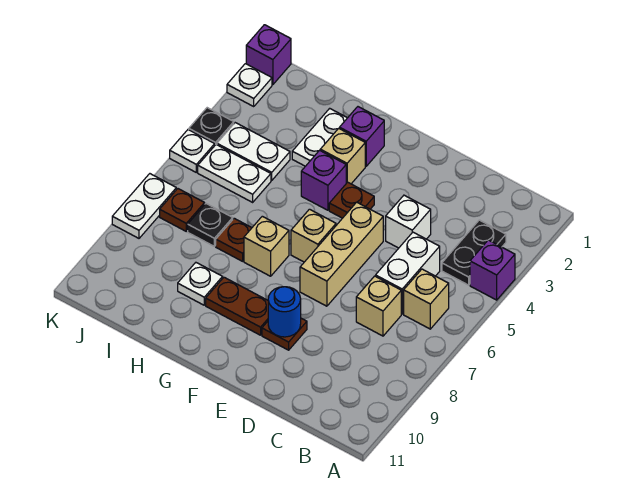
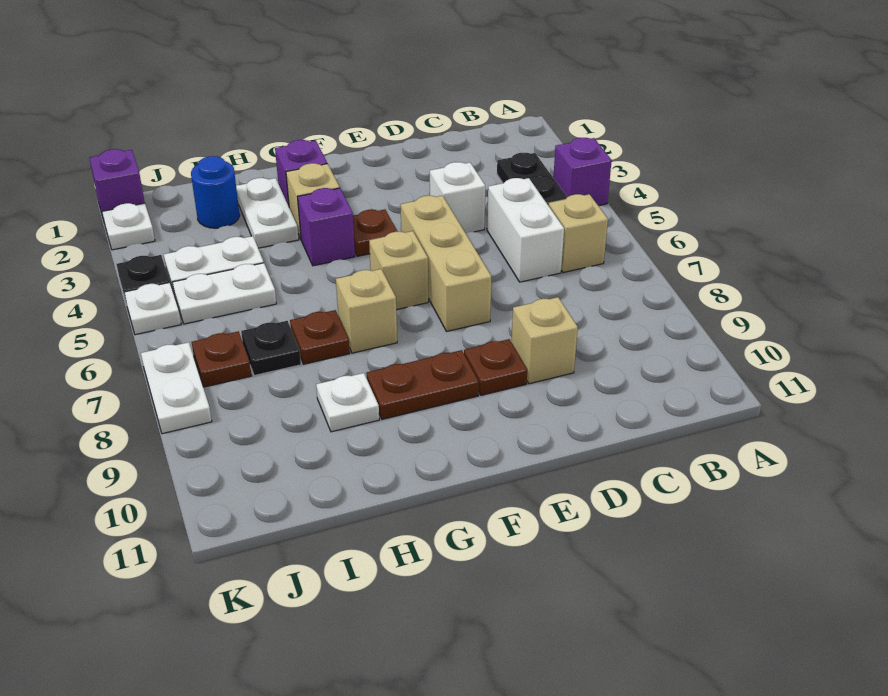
tan brick C7 level 1 -> tan brick D9 level 1
blue round brick E9 level 2 -> blue round brick I2 level 1

